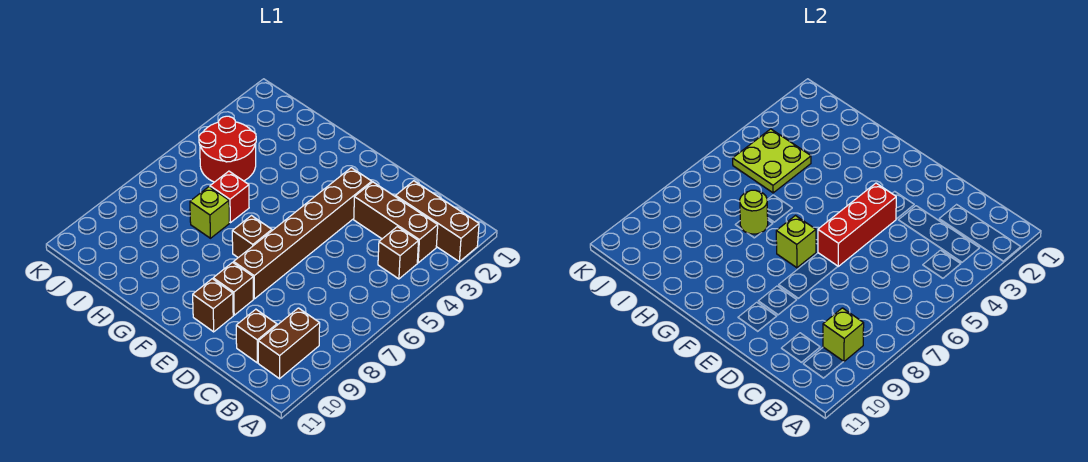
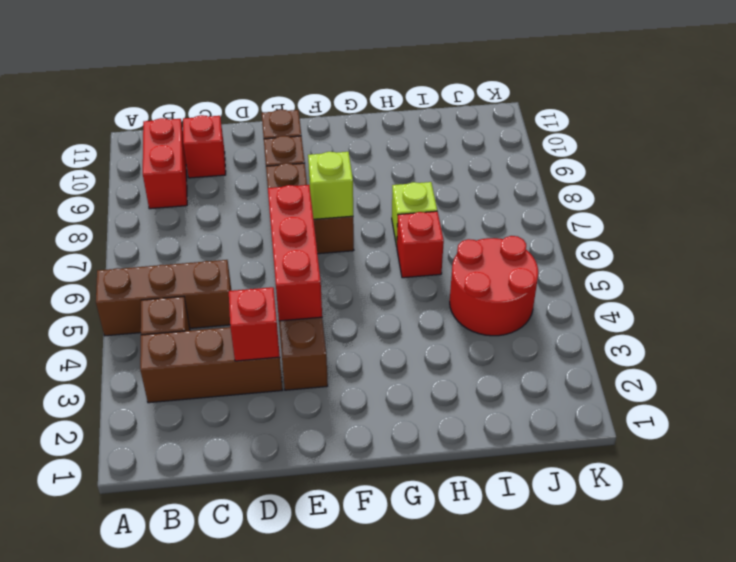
brown brick A2:C2 level 1 -> brown brick A5:C5 level 1
brown brick B9:B10 level 1 -> red brick B9:B10 level 1
lime brick B9 level 2 -> none
brown brick C10 level 1 -> red brick C10 level 1
none -> red brick D3 level 2
lime round brick H7 level 2 -> none
lime plate I4:J5 level 2 -> none

